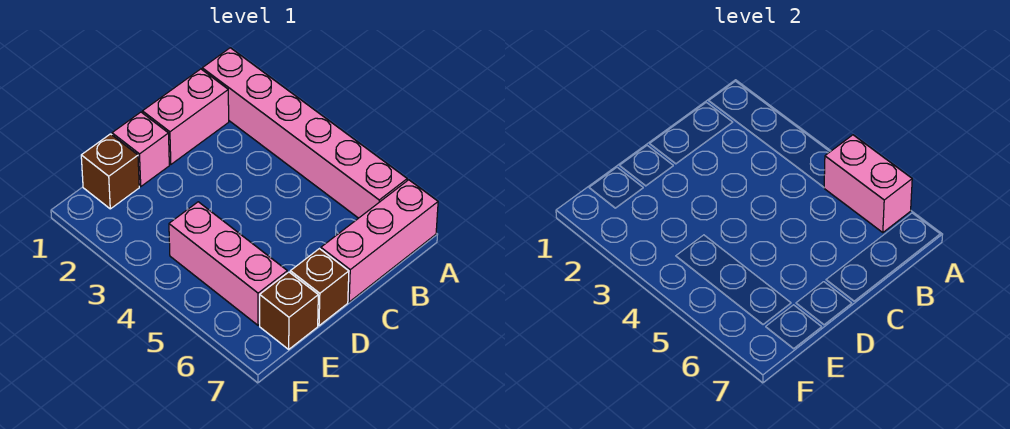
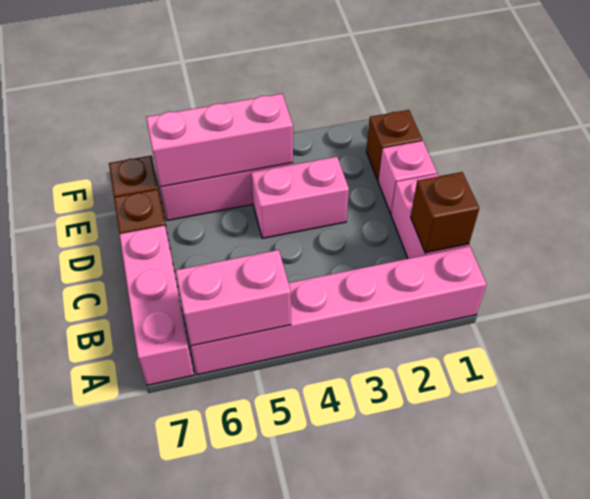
none -> brown brick B1 level 2
none -> pink brick D3:D4 level 1
none -> pink brick E4:E6 level 2

